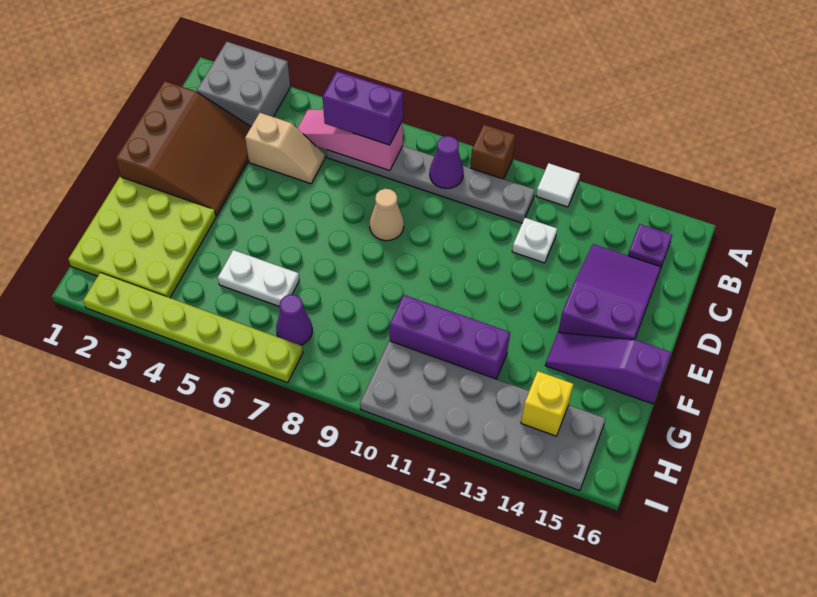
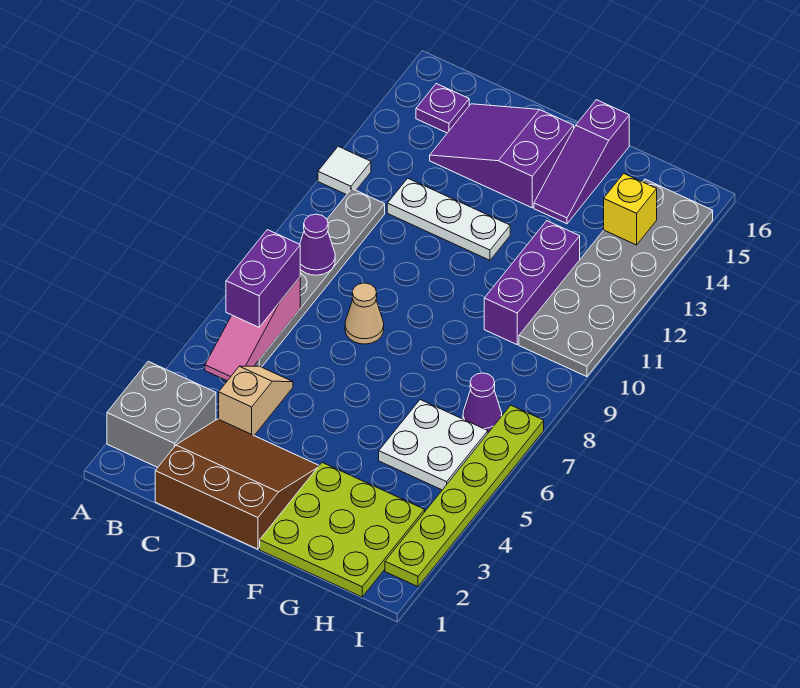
brown brick A10 level 1 -> none
white plate C12 level 1 -> white plate C12:E12 level 1
white plate G5:G6 level 1 -> white plate G5:H6 level 1

